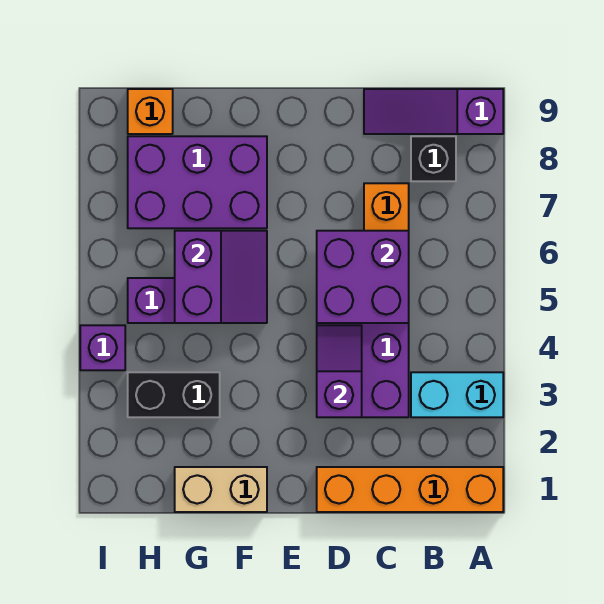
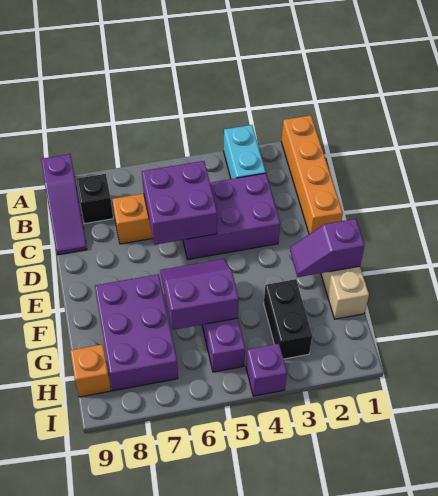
purple slope D3:D4 level 2 top 3 -> purple slope F1:F2 level 2 top 1

